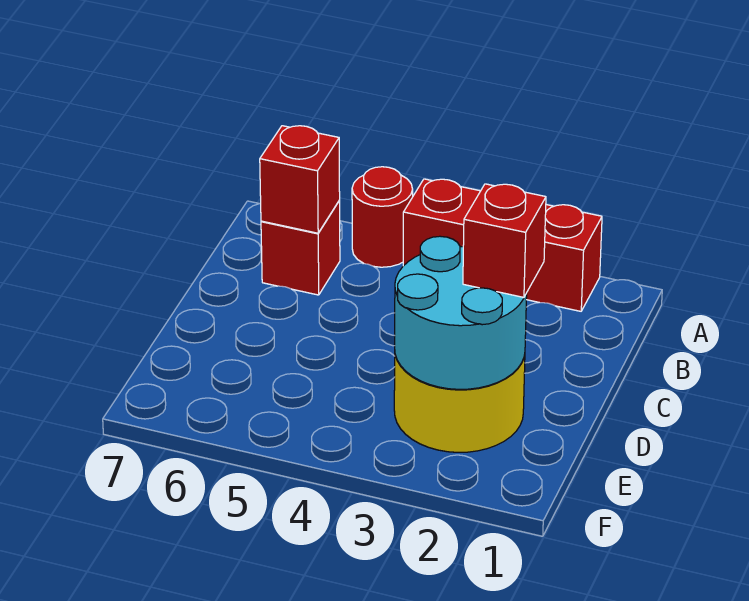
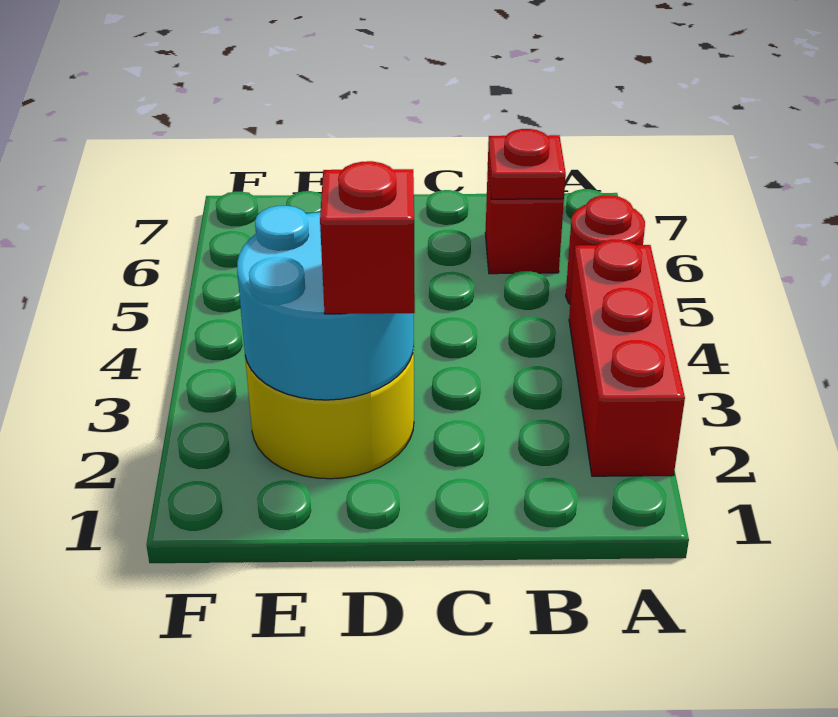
red brick B6 level 2 -> red plate B6 level 2

